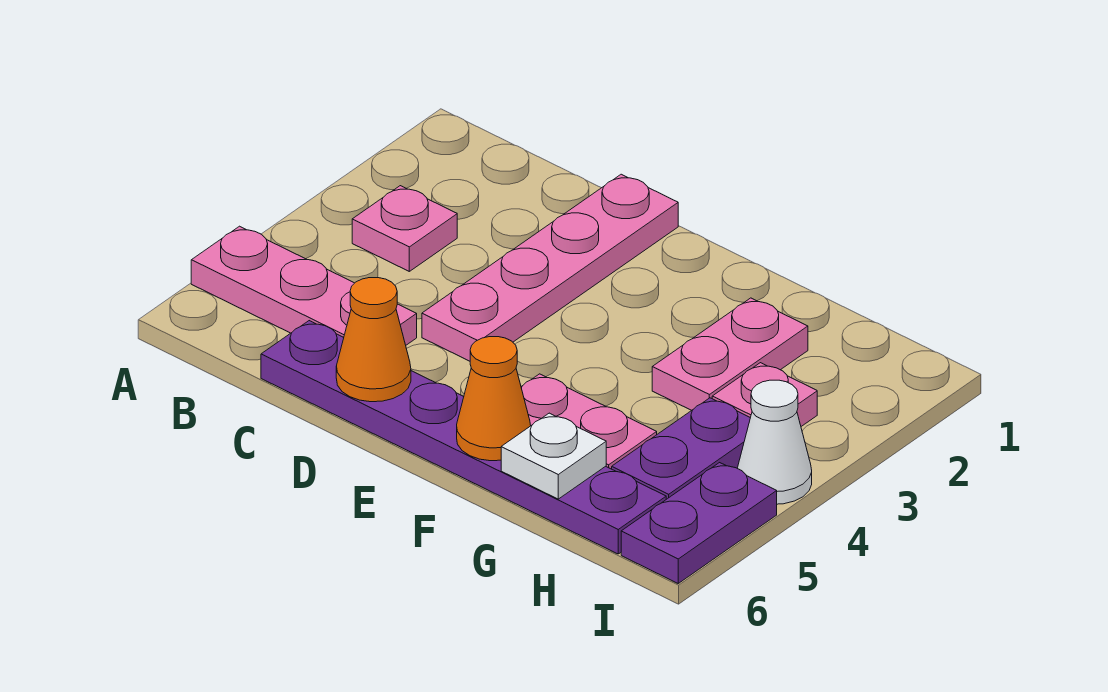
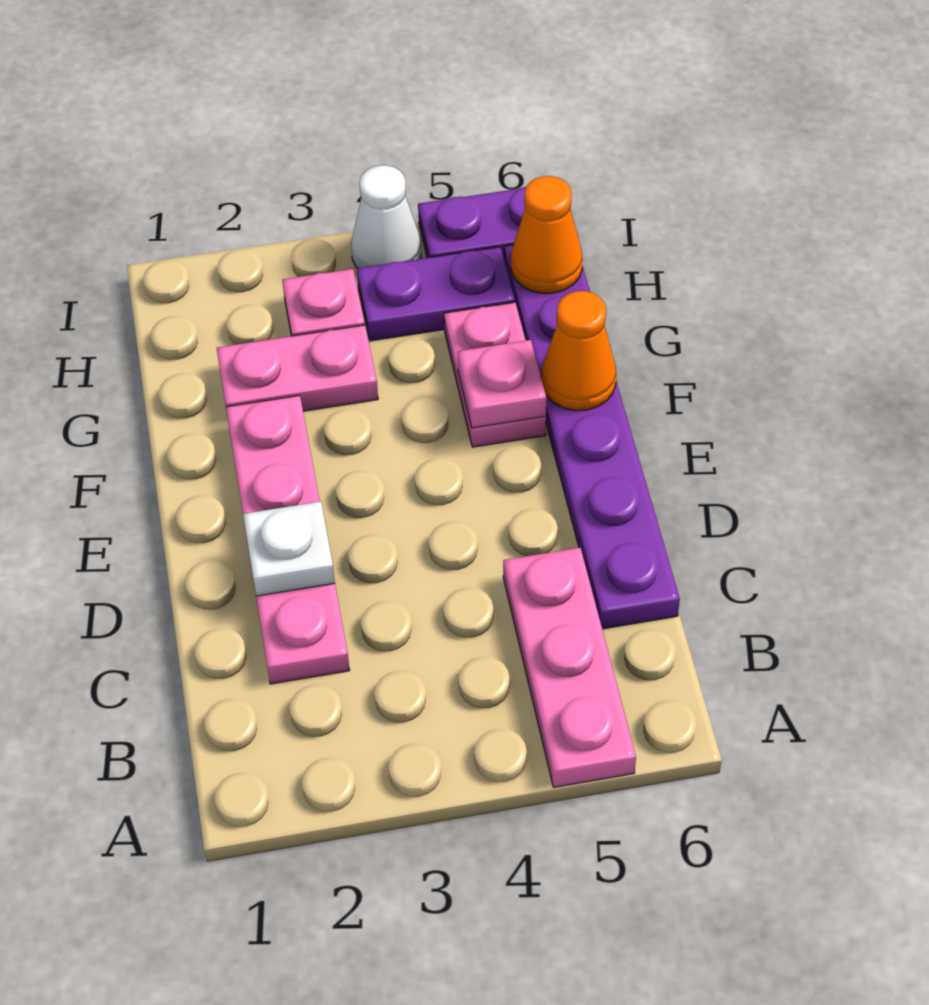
pink plate B3 level 1 -> pink plate F5 level 2
pink plate D1:D4 level 1 -> pink plate C2:F2 level 1
orange cone D6 level 2 -> orange cone H6 level 2
white plate G6 level 2 -> white plate D2 level 2

